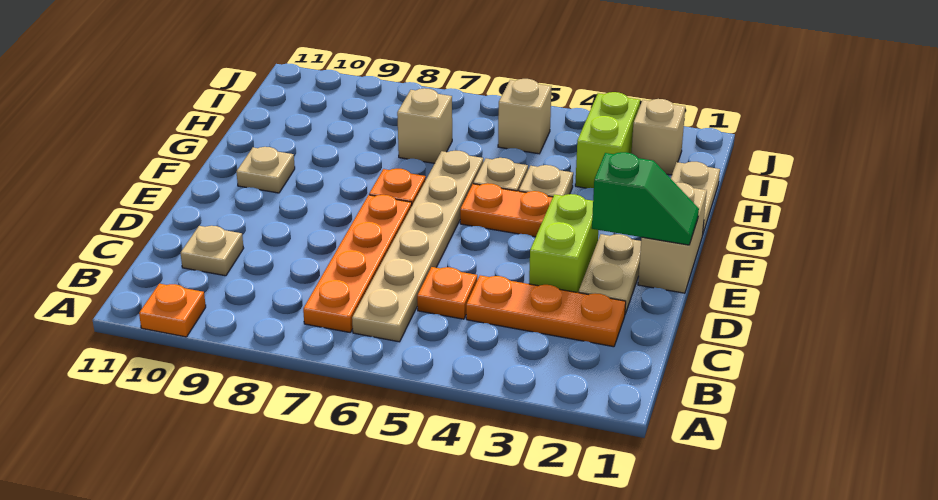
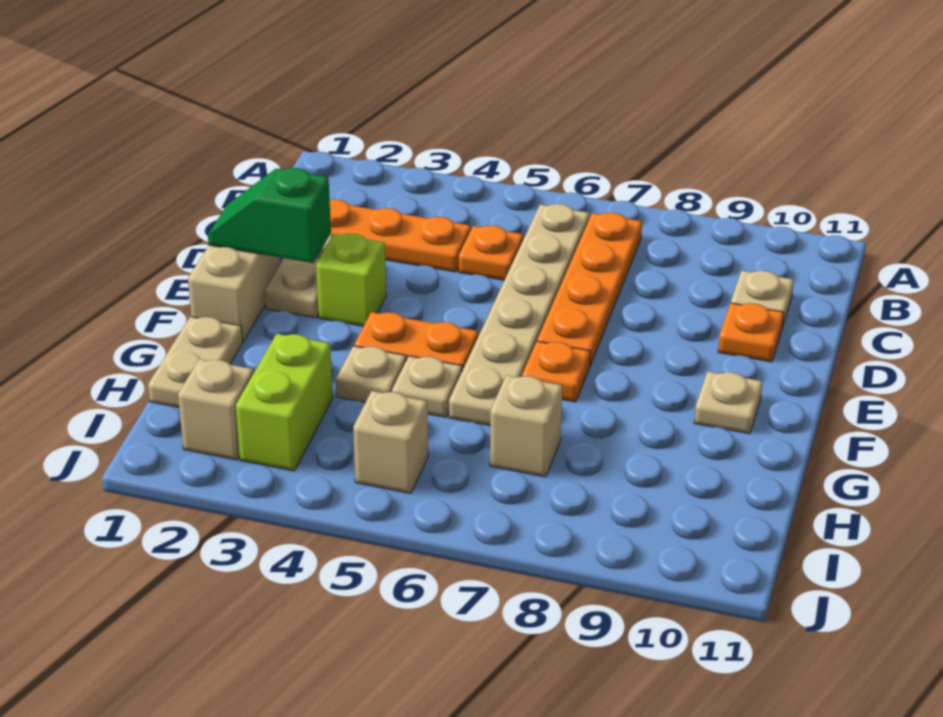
orange plate A10 level 1 -> orange plate D10 level 1
lime brick D3:E3 level 1 -> lime brick E3 level 1

